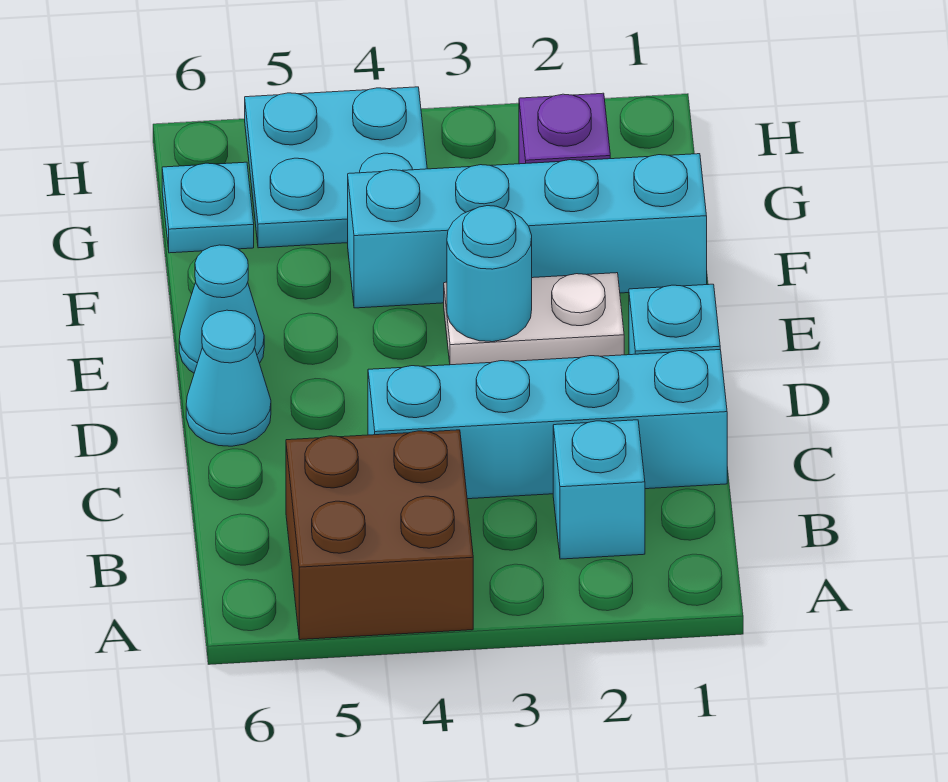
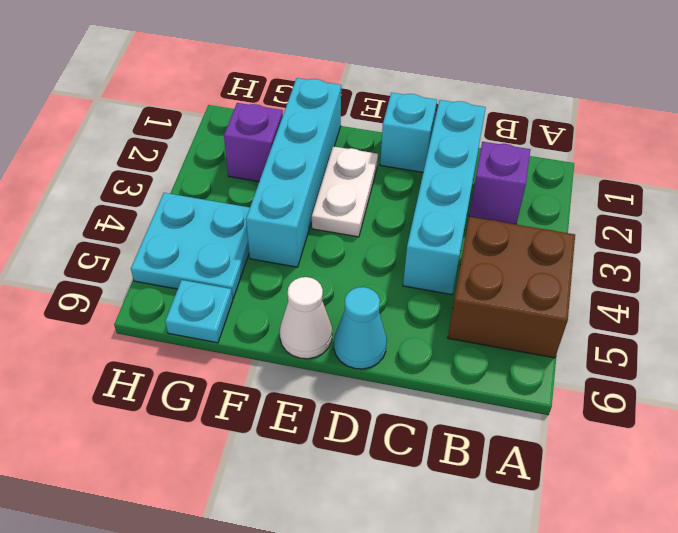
cyan brick B2 level 1 -> purple brick B2 level 1
cyan round brick E3 level 2 -> none
cyan cone E6 level 1 -> white cone E6 level 1

